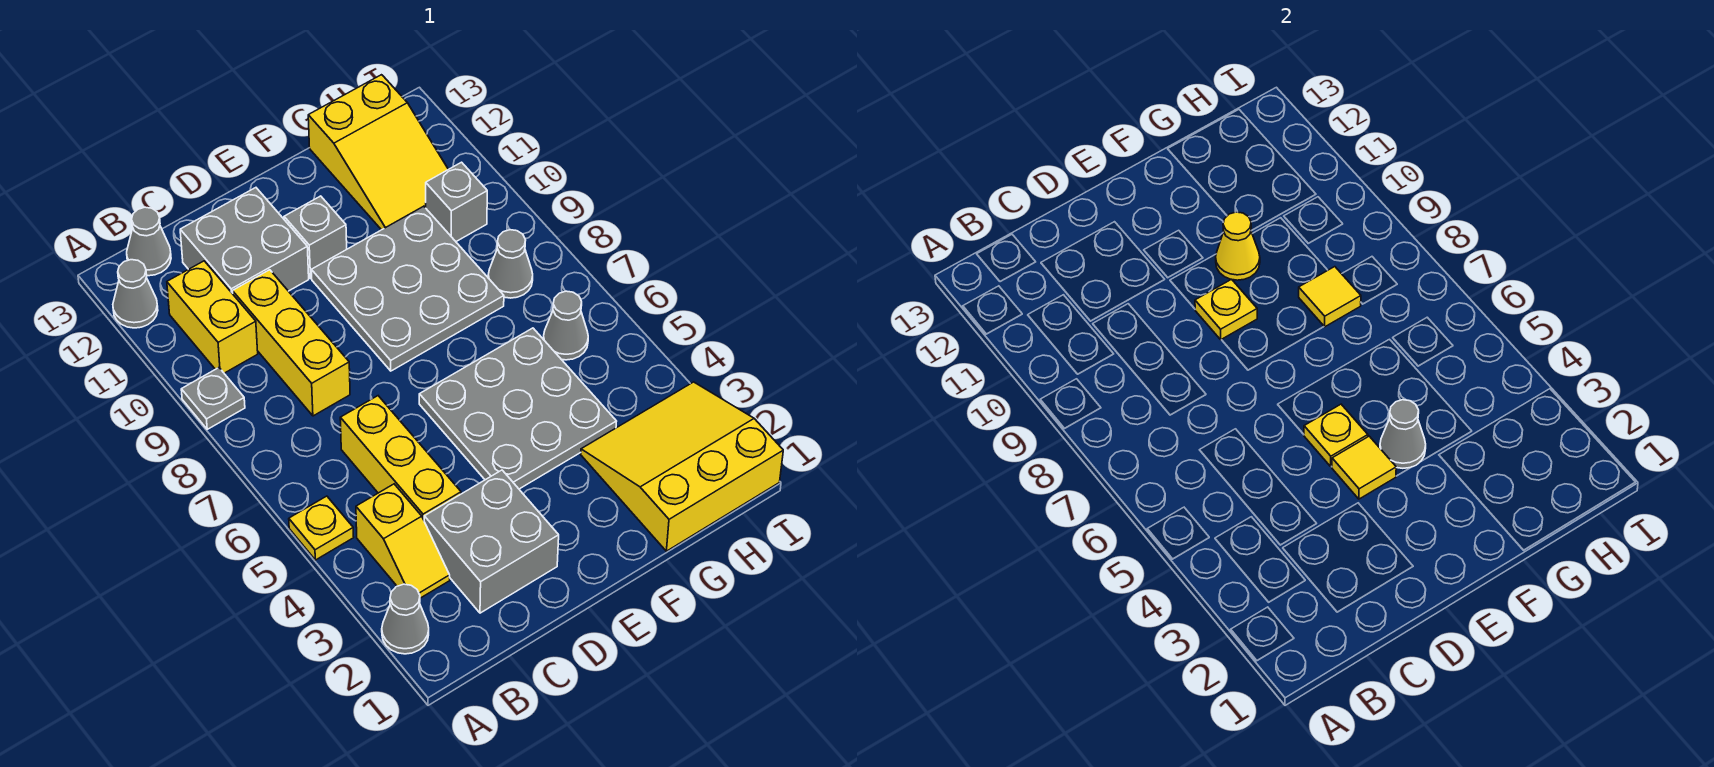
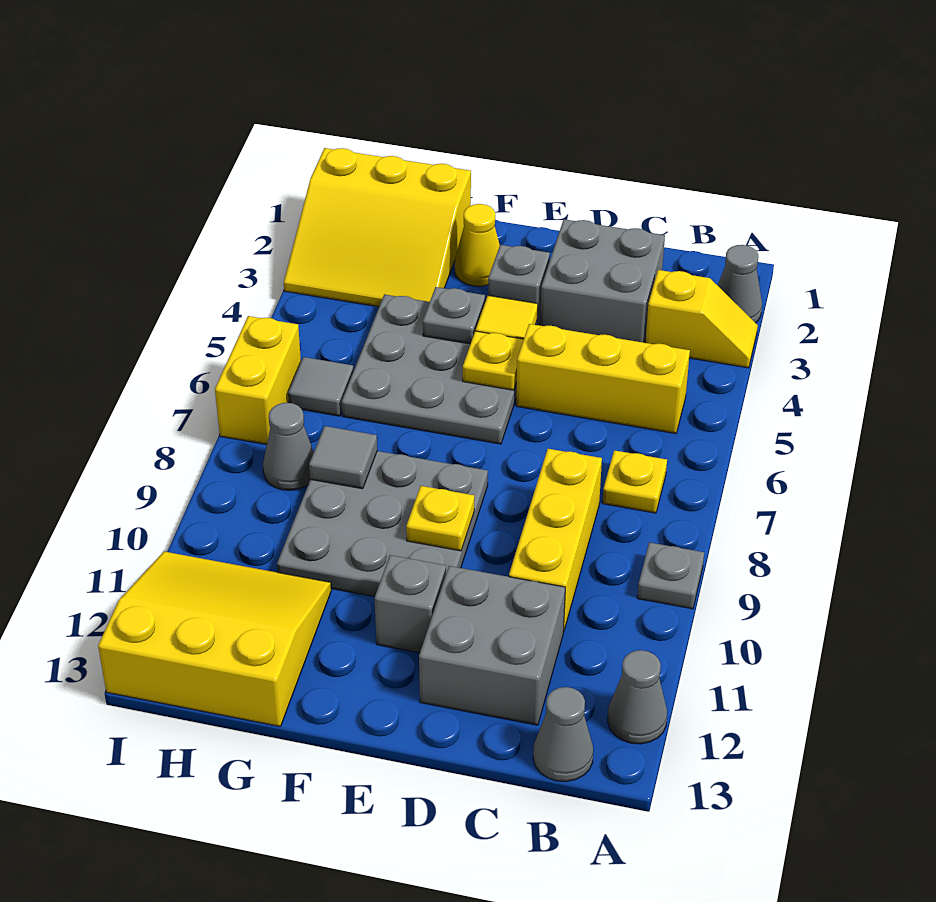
yellow plate A5 level 1 -> yellow plate B7 level 1
yellow slope B3:B4 level 1 top 4 -> yellow slope A3:B3 level 1 top B
yellow brick B10:B11 level 1 -> yellow brick I6:I7 level 1
yellow brick C4:C6 level 1 -> yellow brick B5:D5 level 1
grey cone F4 level 2 -> grey plate F4 level 2
yellow cone F10 level 2 -> yellow cone F2 level 1
yellow tile G8 level 2 -> grey tile G8 level 2
yellow slope G11:H13 level 1 top 13 -> yellow slope G11:I13 level 1 top 13
grey cone H6 level 1 -> grey tile H6 level 1
grey brick H10 level 1 -> grey brick E3 level 1

